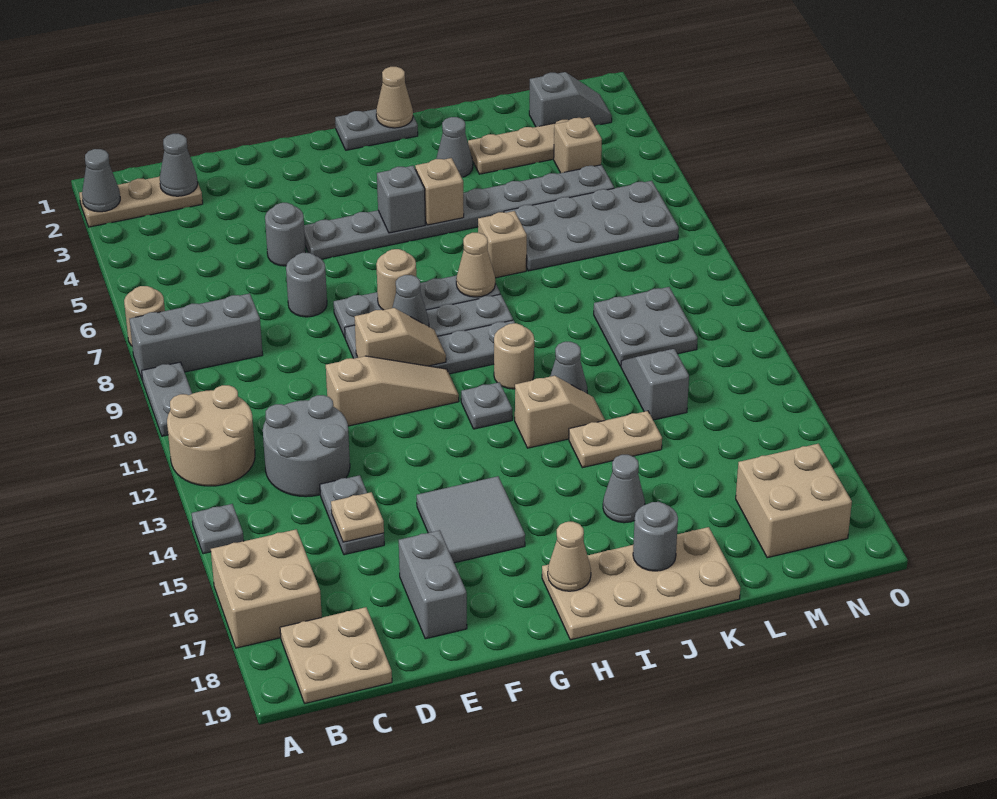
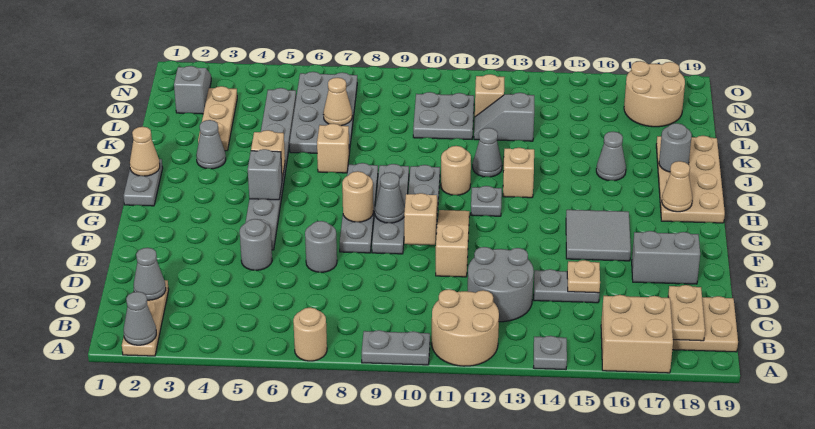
grey brick A8:C8 level 1 -> none
tan cone I8 level 2 -> tan cone L7 level 2
tan plate J14:K14 level 1 -> tan plate B18:C18 level 2
tan brick M4 level 1 -> tan brick M12 level 1
tan brick M17:N18 level 1 -> tan round brick M17:N18 level 1

